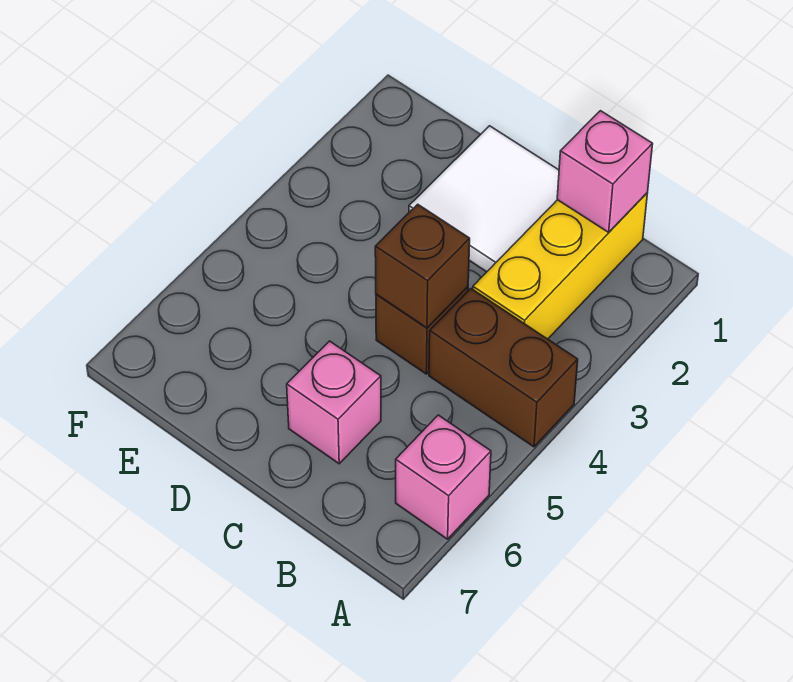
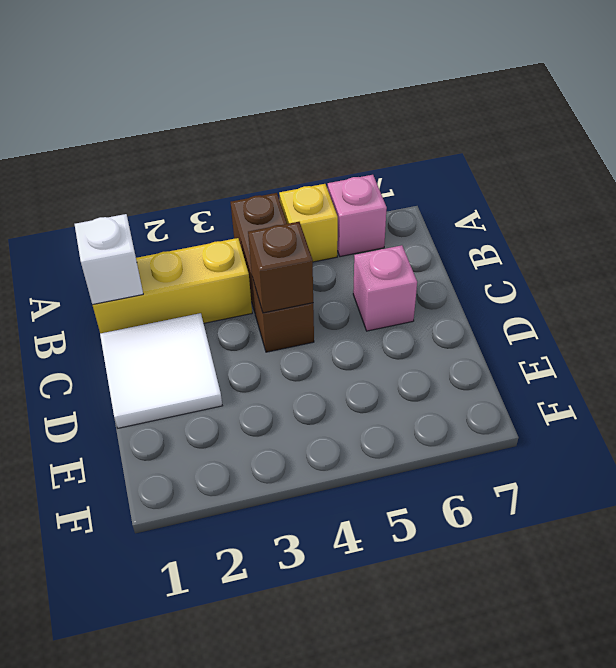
none -> yellow brick A5 level 1
pink brick B1 level 2 -> white brick B1 level 2

